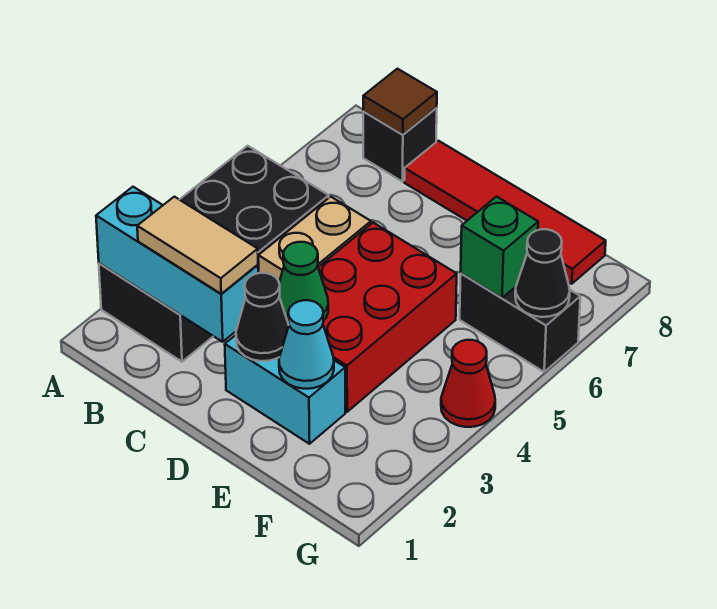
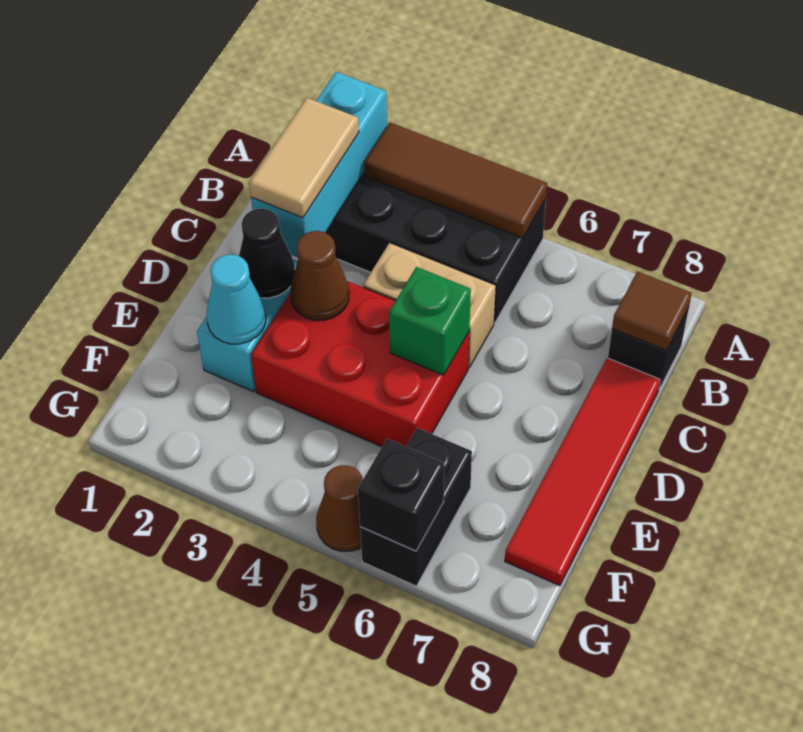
none -> brown tile A3:A5 level 2
green cone D3 level 2 -> brown cone D3 level 2
green brick F6 level 2 -> green brick D5 level 2
red cone G4 level 1 -> none
none -> brown cone G5 level 1
black cone G6 level 2 -> black brick G6 level 2

